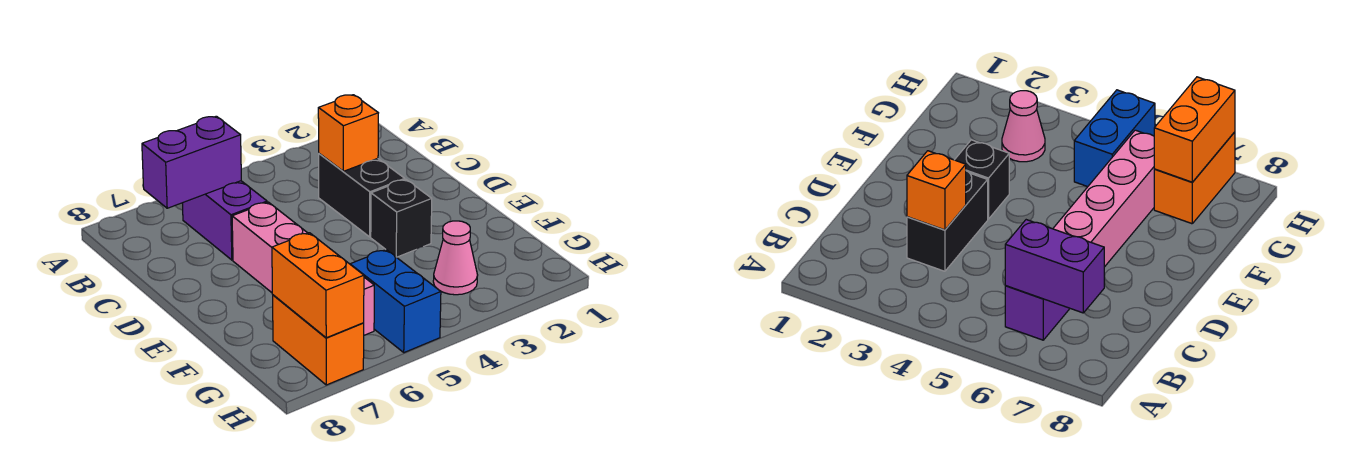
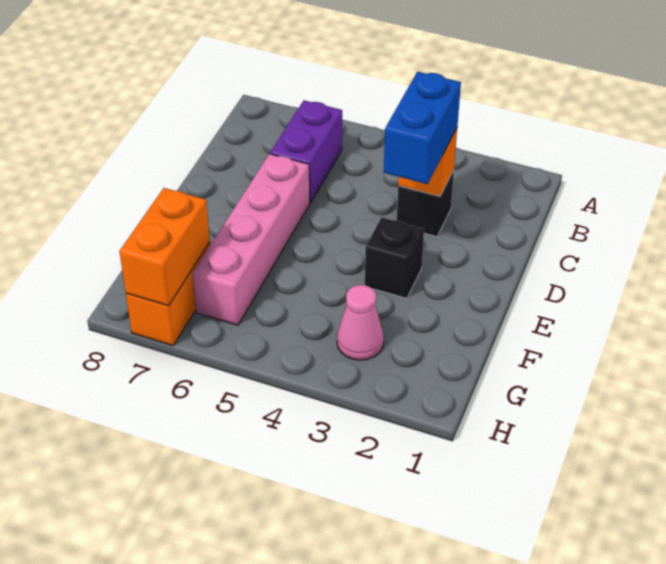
purple brick B6:B7 level 2 -> none
black brick C3:D3 level 1 -> black brick C3 level 1
blue brick G5:H5 level 1 -> blue brick C3:D3 level 3

